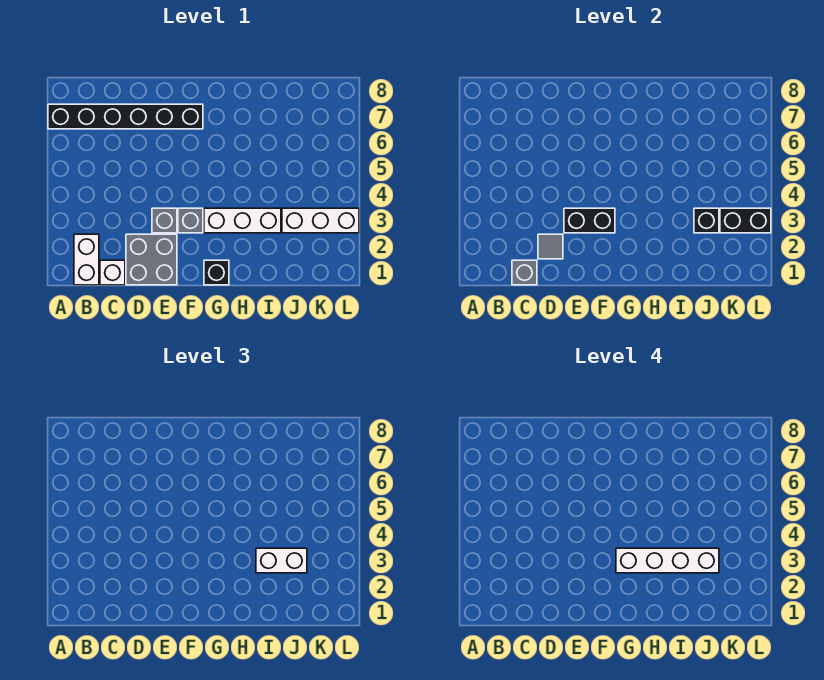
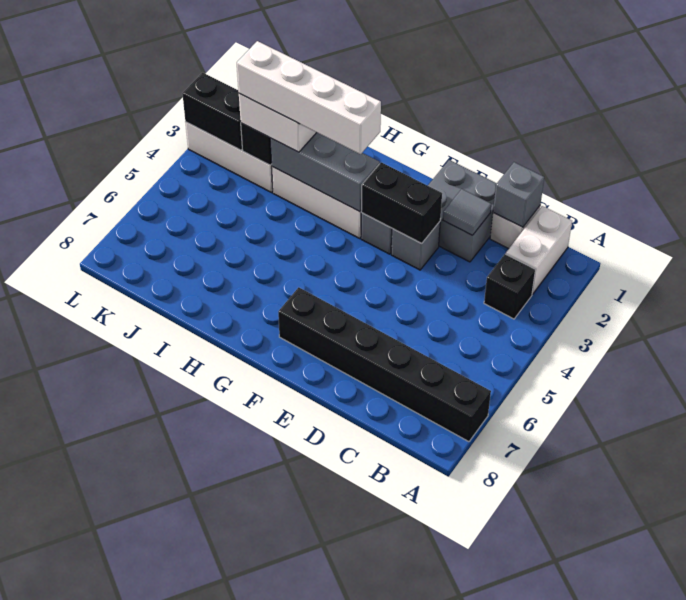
black brick G1 level 1 -> black brick B3 level 1
none -> grey brick G3:I3 level 2

